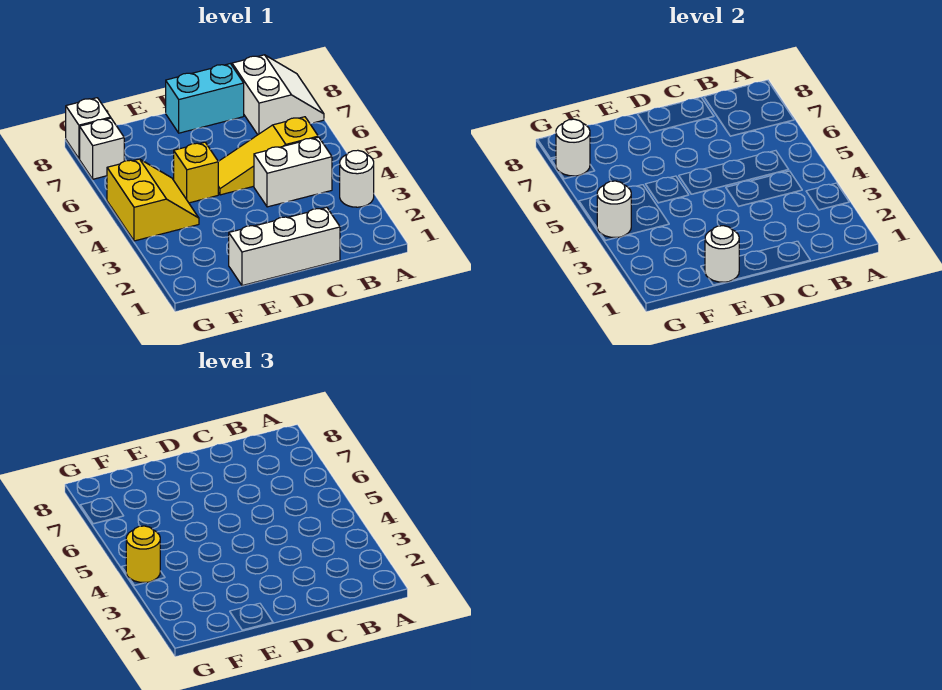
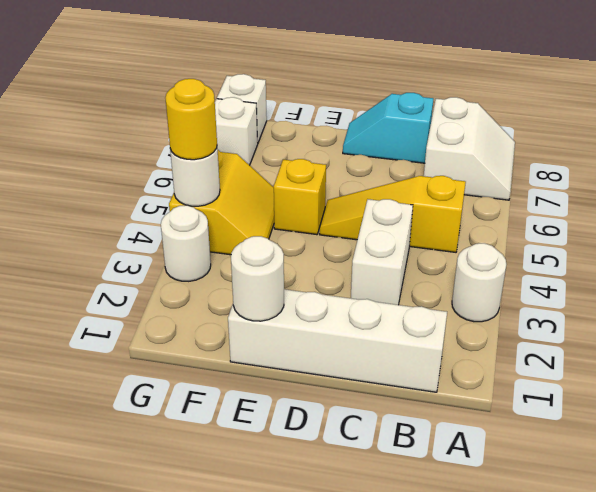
white brick B4:C4 level 1 -> white brick C3:C4 level 1
white brick C1:E1 level 1 -> white brick B1:E1 level 1
cyan brick C8:D8 level 1 -> cyan slope C8:D8 level 1 top C
white round brick G7 level 2 -> white round brick G3 level 1

